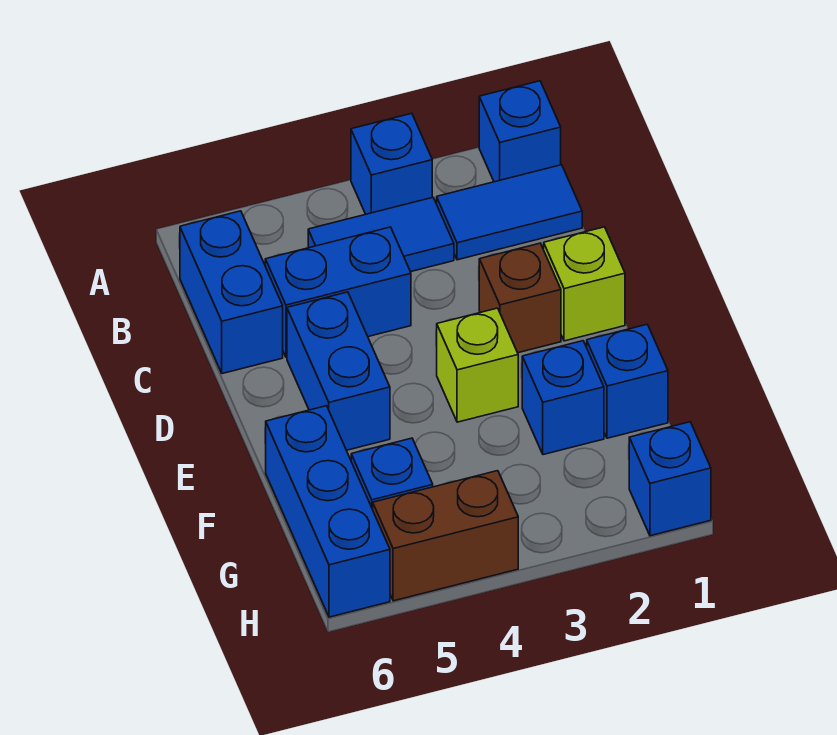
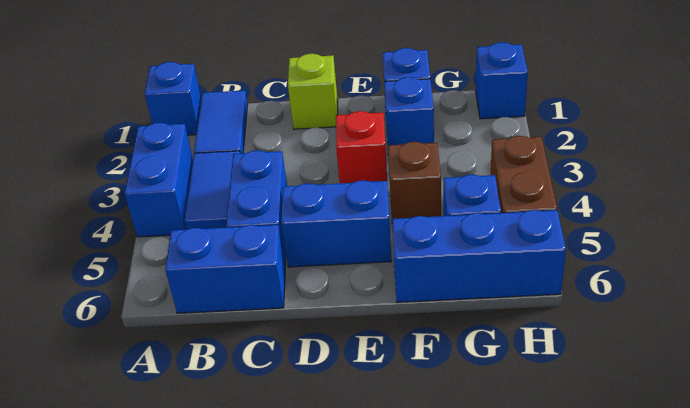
blue brick A3 level 1 -> blue brick A3:A4 level 1
brown brick D2 level 1 -> brown brick F4 level 1
lime brick E3 level 1 -> red brick E3 level 1

